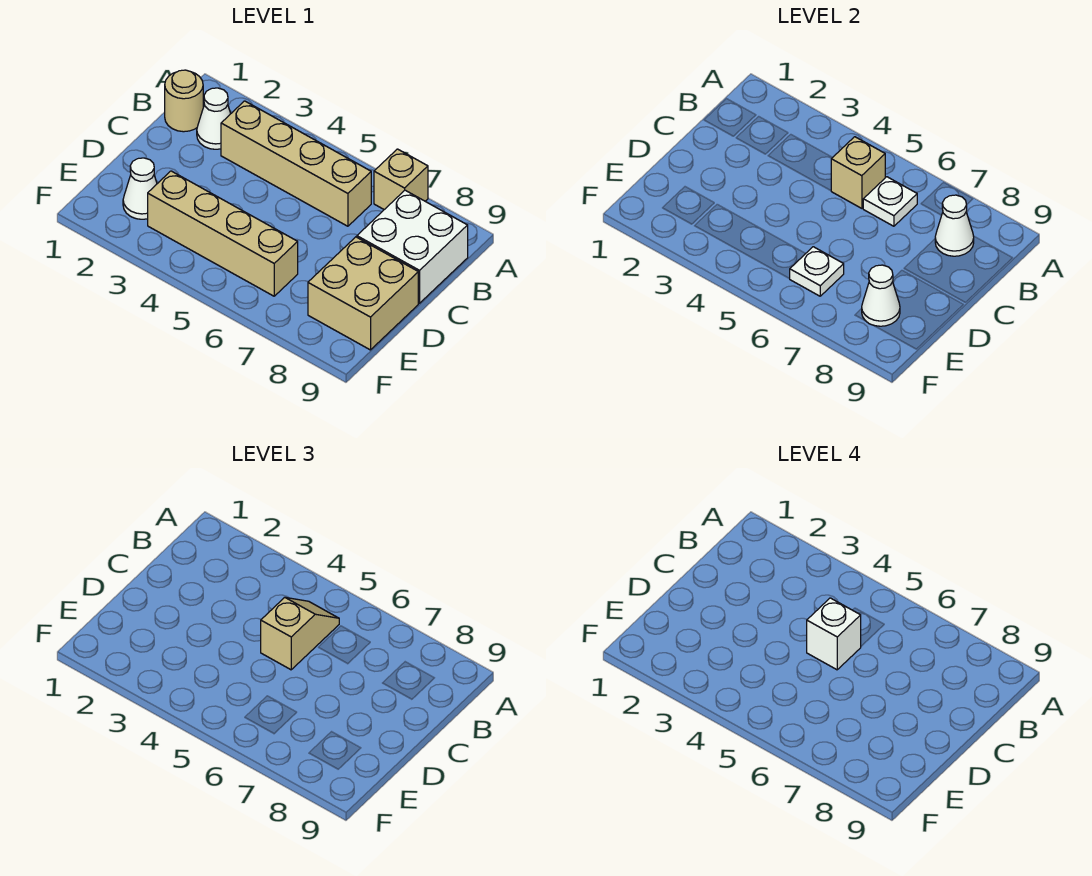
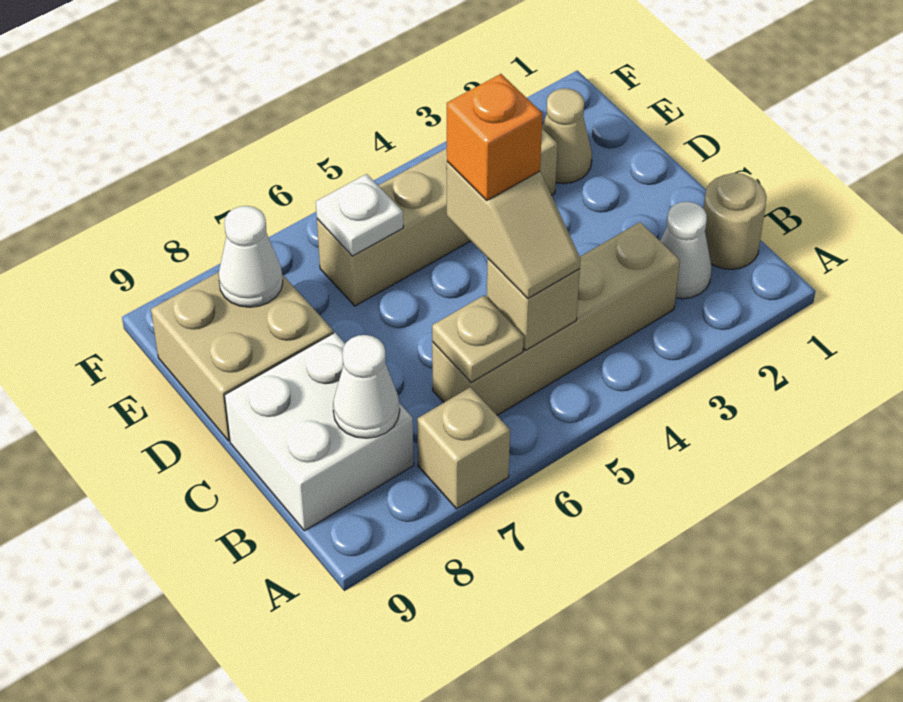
white plate B6 level 2 -> tan plate B6 level 2
white brick C5 level 4 -> orange brick C5 level 4
white cone E2 level 1 -> tan cone E2 level 1

